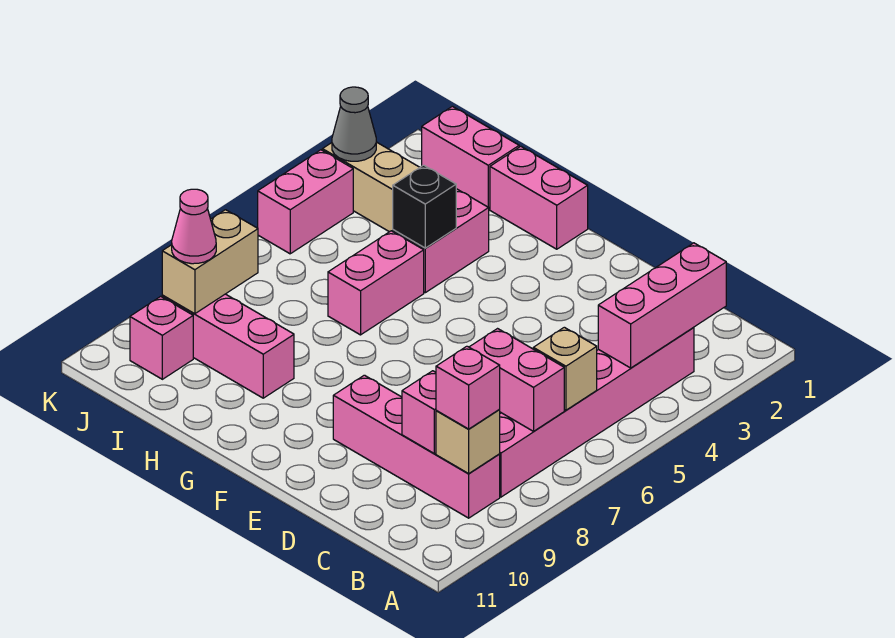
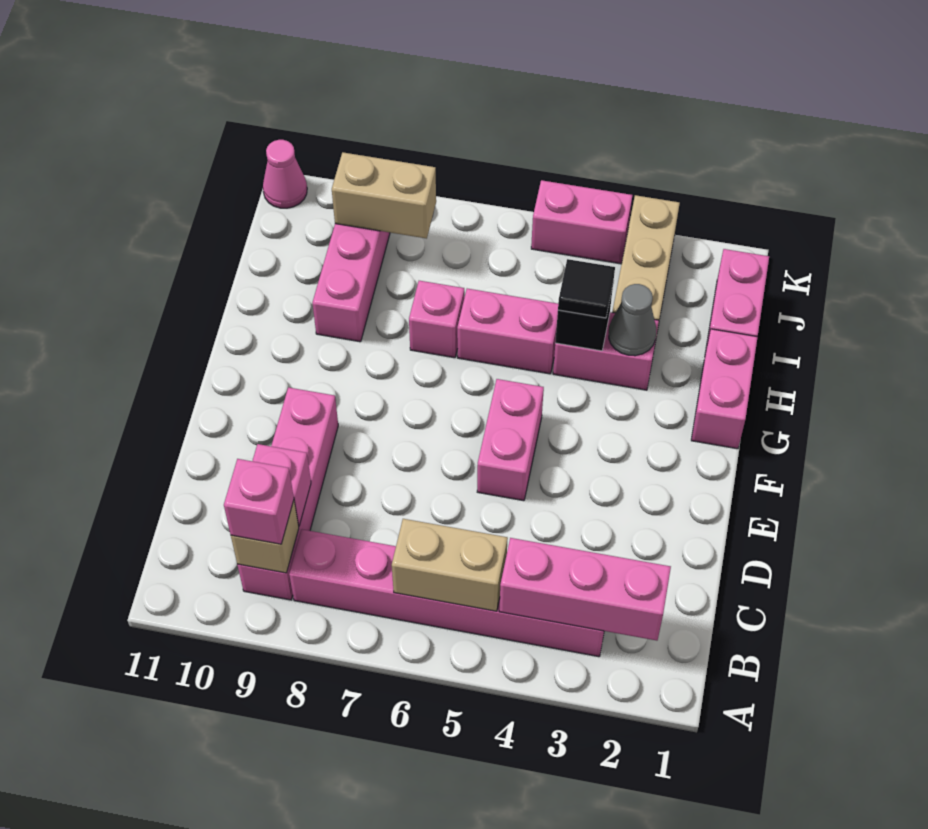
tan brick B6 level 2 -> tan brick B5:B6 level 2
pink brick B7:C7 level 2 -> pink brick E5:F5 level 1
none -> black tile H4 level 3
pink cone J9 level 3 -> pink cone K11 level 1
pink brick J10 level 1 -> pink brick H7 level 1
grey cone K3 level 2 -> grey cone H3 level 2

